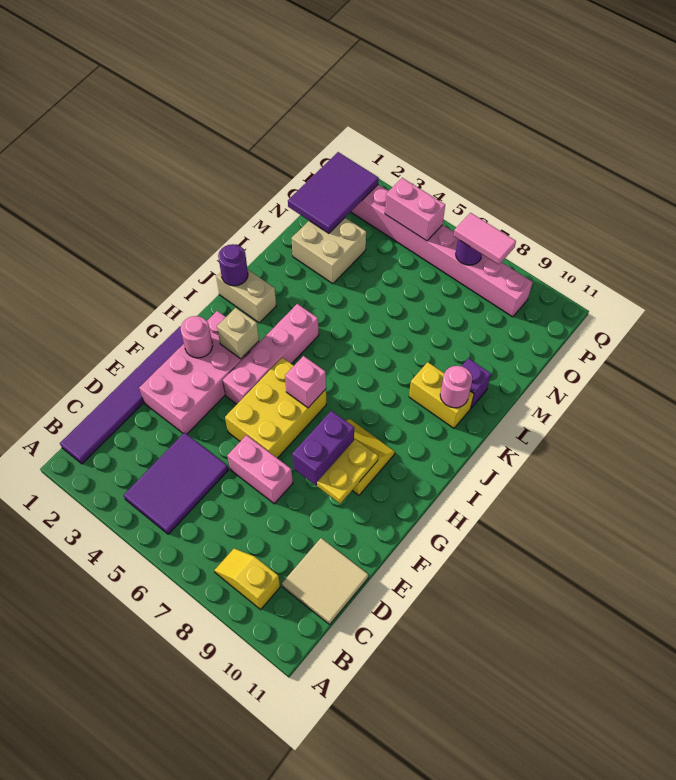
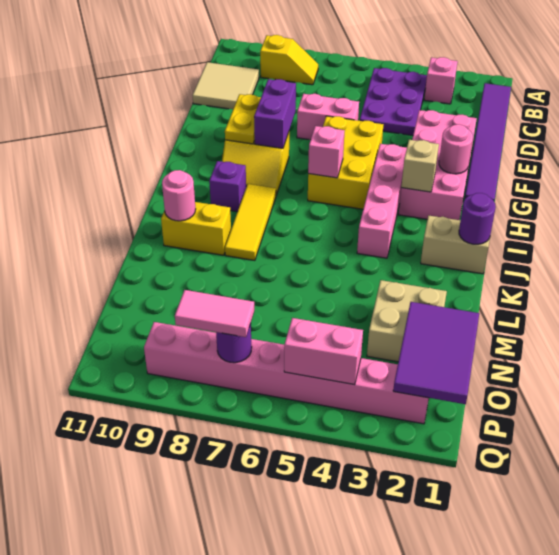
none -> pink brick B3 level 1
purple tile B4:D5 level 1 -> purple plate B4:D5 level 1
none -> yellow tile I8:K8 level 1
purple brick L10 level 1 -> purple brick I9 level 1

